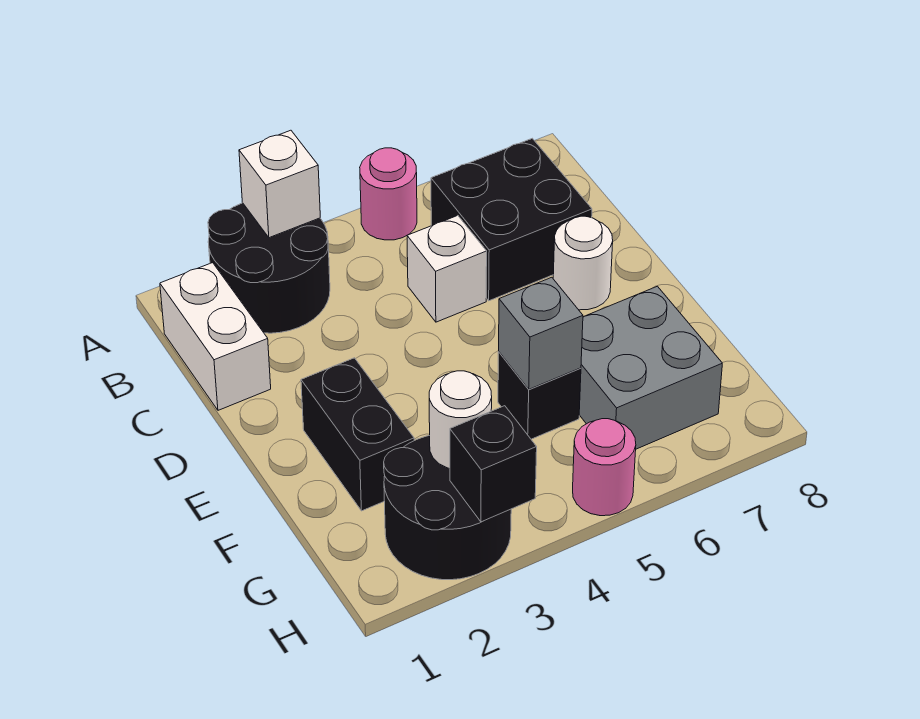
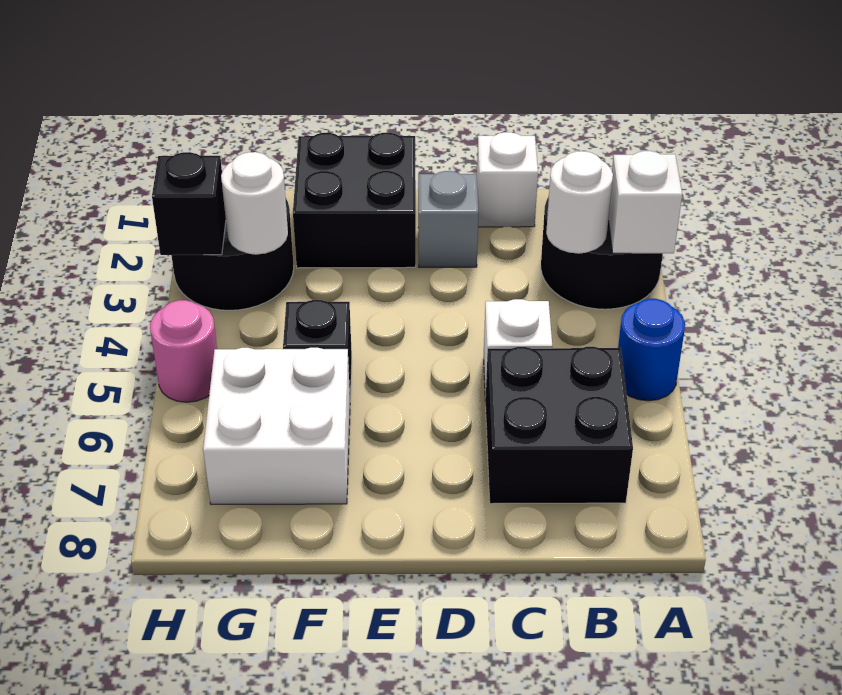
pink round brick A5 level 1 -> blue round brick A5 level 1
white brick B1:C1 level 1 -> white brick C1 level 1
white round brick D7 level 1 -> white round brick B3 level 2
black brick E2:F2 level 1 -> black brick E1:F2 level 1
grey brick F5 level 2 -> grey brick D2 level 1
grey brick F6:G7 level 1 -> white brick F6:G7 level 1

